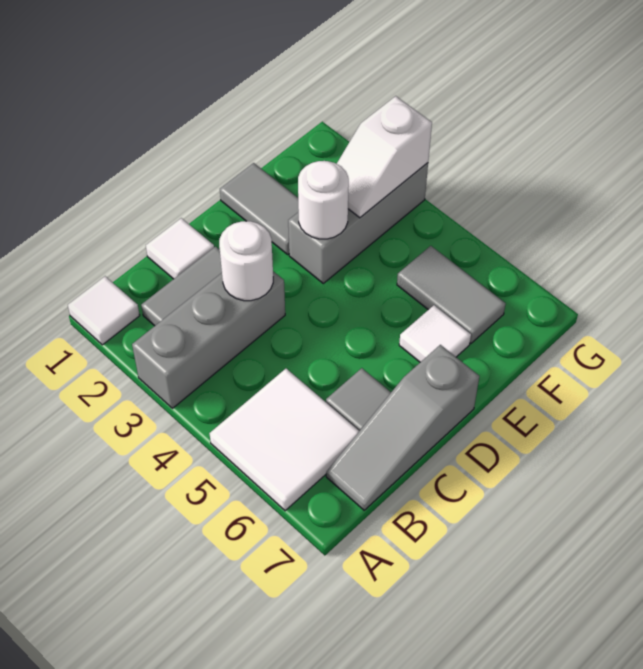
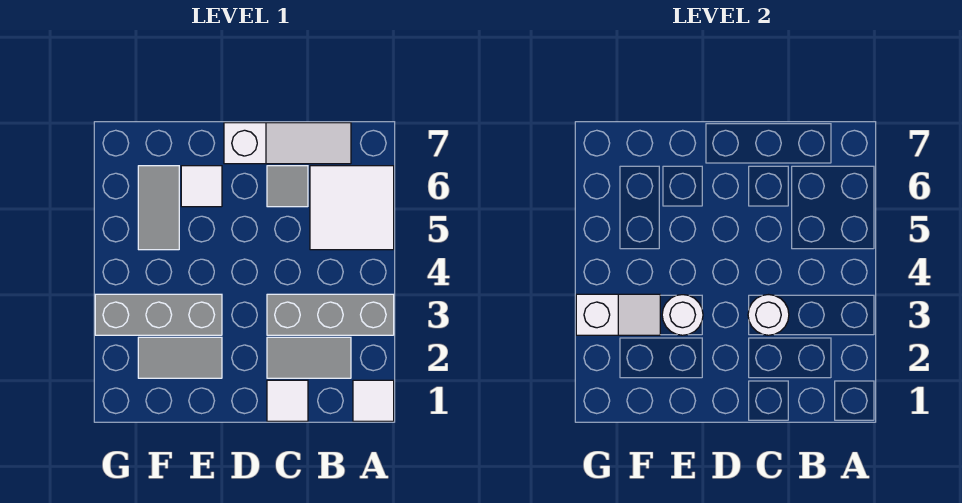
grey slope B7:D7 level 1 top D -> white slope B7:D7 level 1 top D
grey tile E1:E2 level 1 -> grey tile E2:F2 level 1

